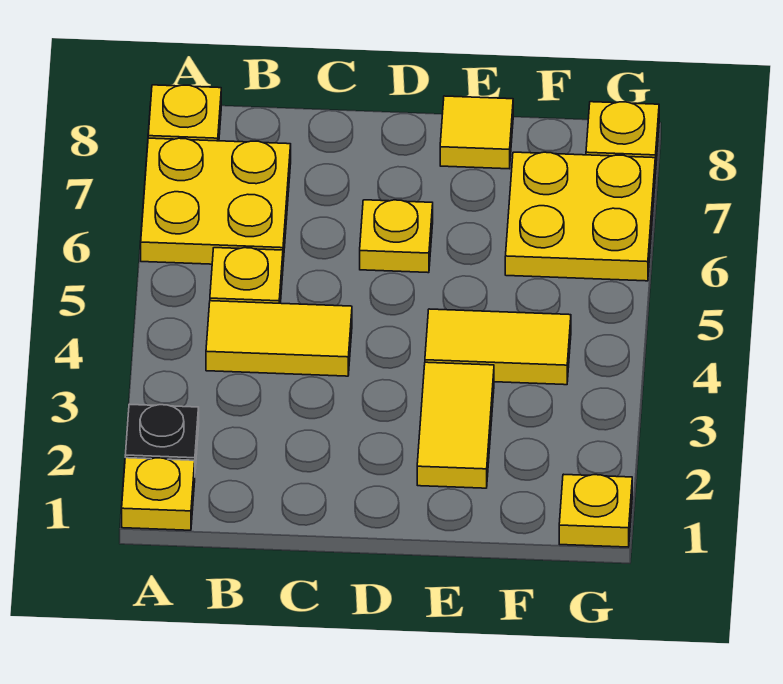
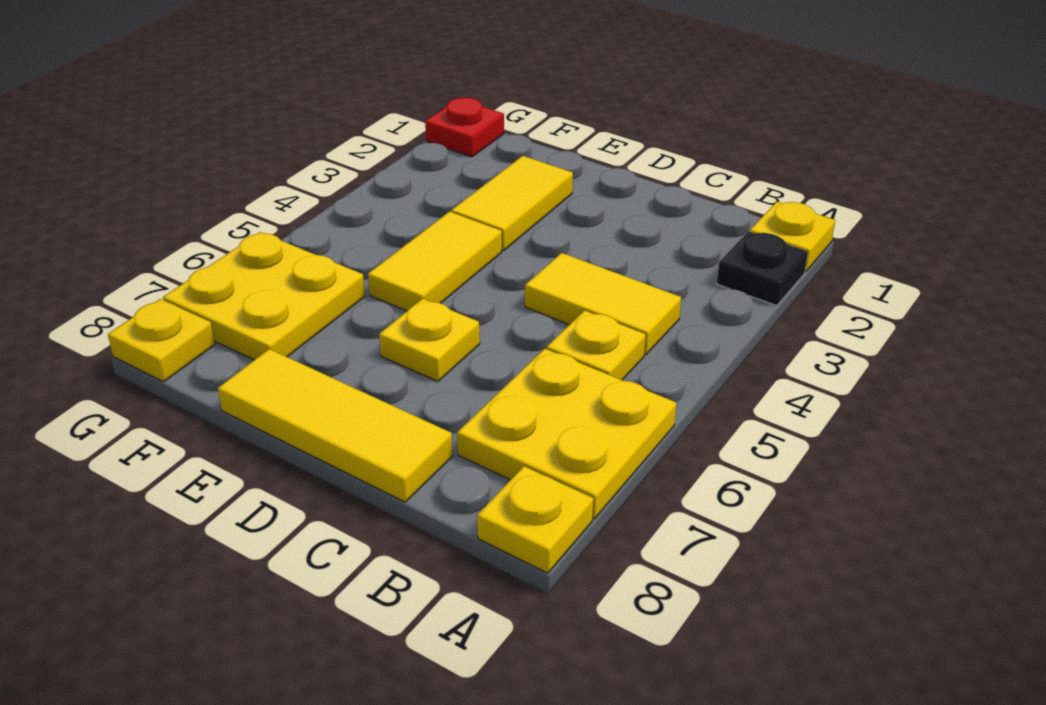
yellow tile E4:F4 level 1 -> yellow tile E4:E5 level 1
yellow tile E8 level 1 -> yellow tile C8:E8 level 1
yellow plate G1 level 1 -> red plate G1 level 1

